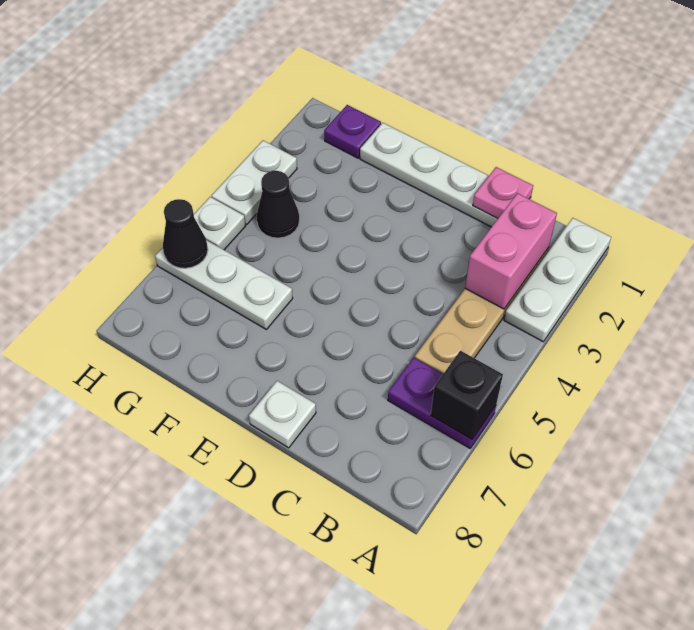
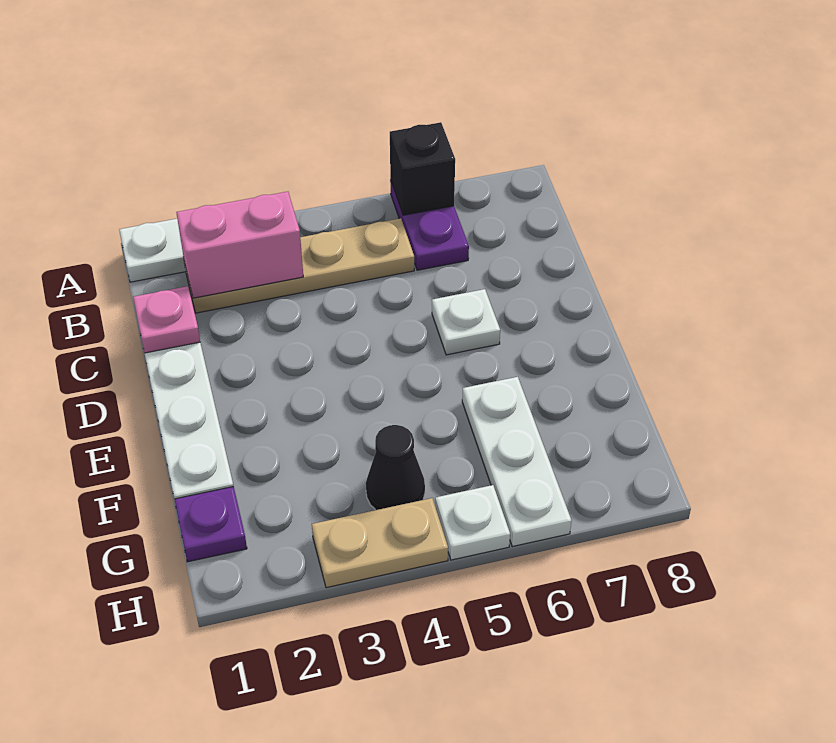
white plate D8 level 1 -> white plate D6 level 1
white plate H3:H4 level 1 -> tan plate H3:H4 level 1
black cone H6 level 2 -> none

